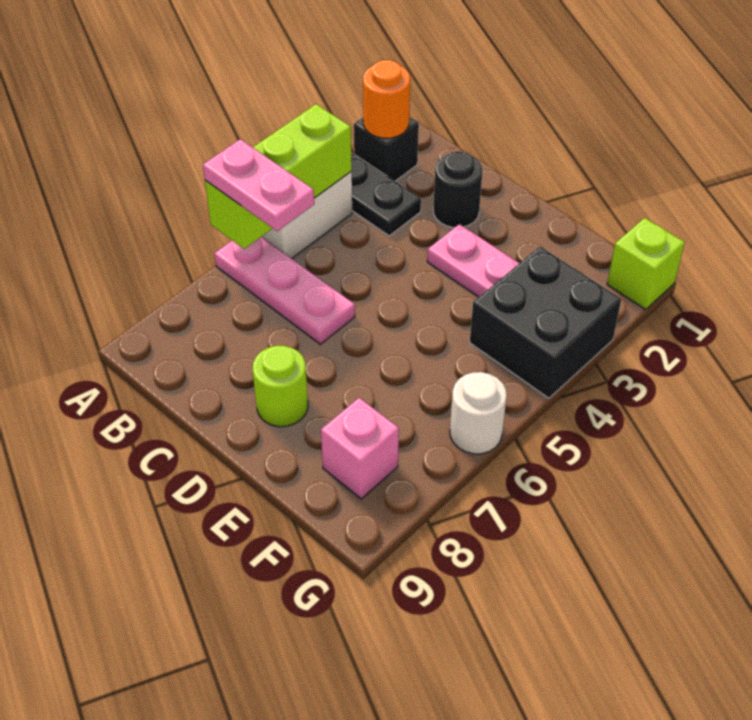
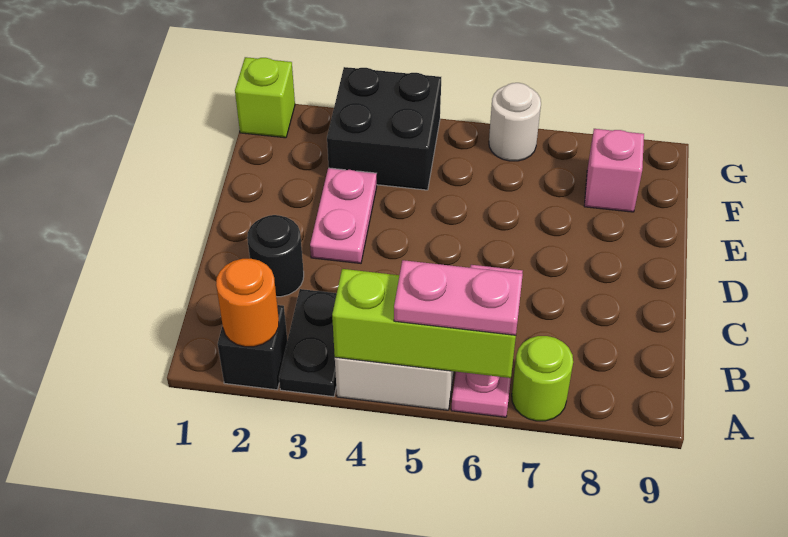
pink plate A6:B6 level 3 -> pink plate A5:A6 level 3
lime round brick D8 level 1 -> lime round brick A7 level 1

